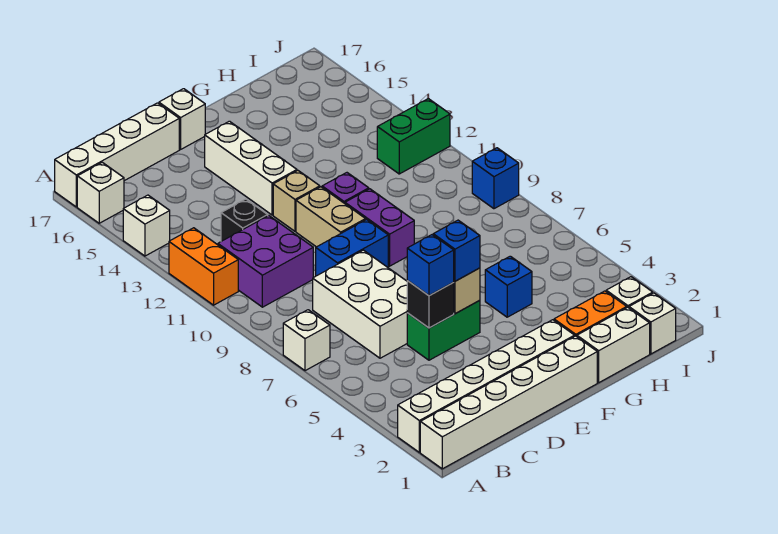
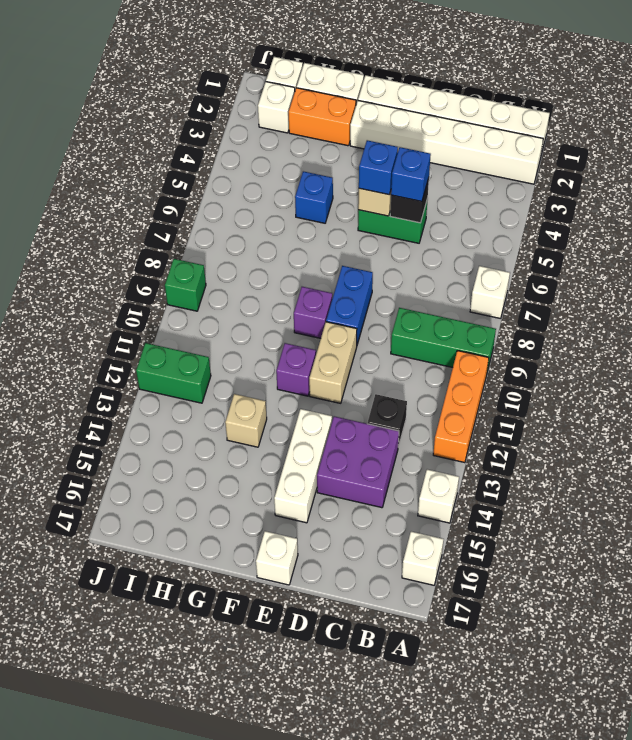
none -> green brick A9:C9 level 1
orange brick A11:A12 level 1 -> orange brick A10:A12 level 1
white brick A17:D17 level 1 -> none
purple brick B10:C11 level 1 -> purple brick C13:D14 level 1
white brick C6:D8 level 1 -> none
blue brick D9:E9 level 1 -> blue brick E8:E9 level 1
tan brick E12 level 1 -> tan brick G13 level 1
purple brick F9:F10 level 1 -> purple brick F9 level 1
blue brick J9 level 1 -> green brick J9 level 1

